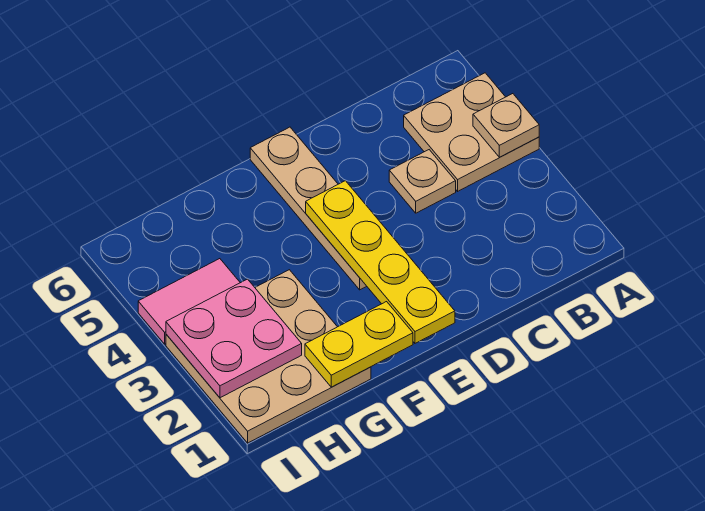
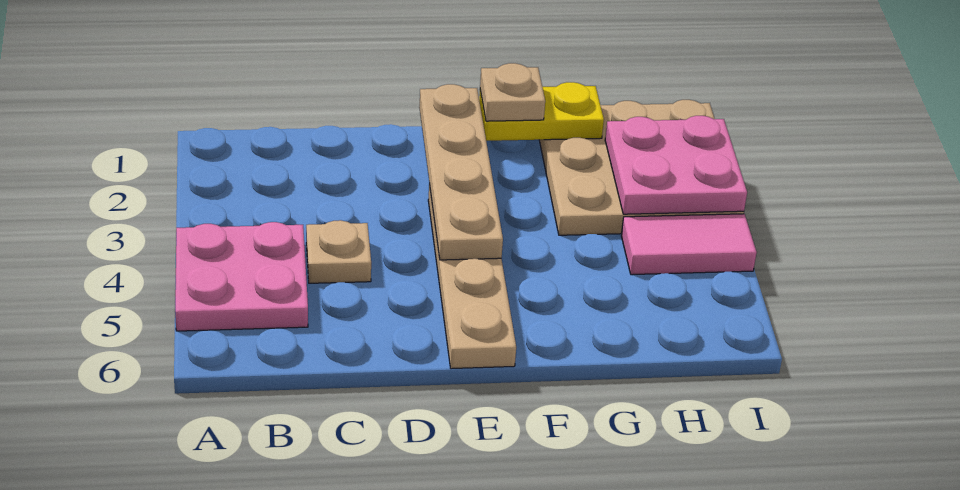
tan plate A4:B5 level 1 -> pink plate A4:B5 level 1
tan plate A4 level 2 -> tan plate F1 level 3
yellow plate E1:E4 level 2 -> tan plate E1:E4 level 2

